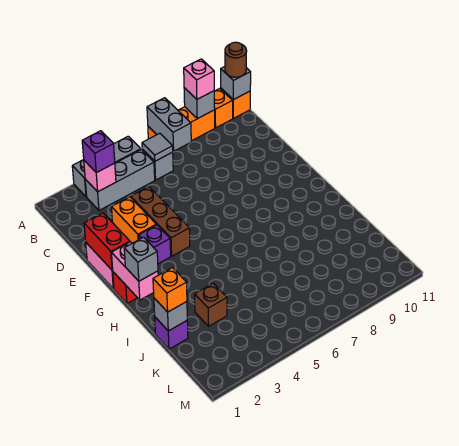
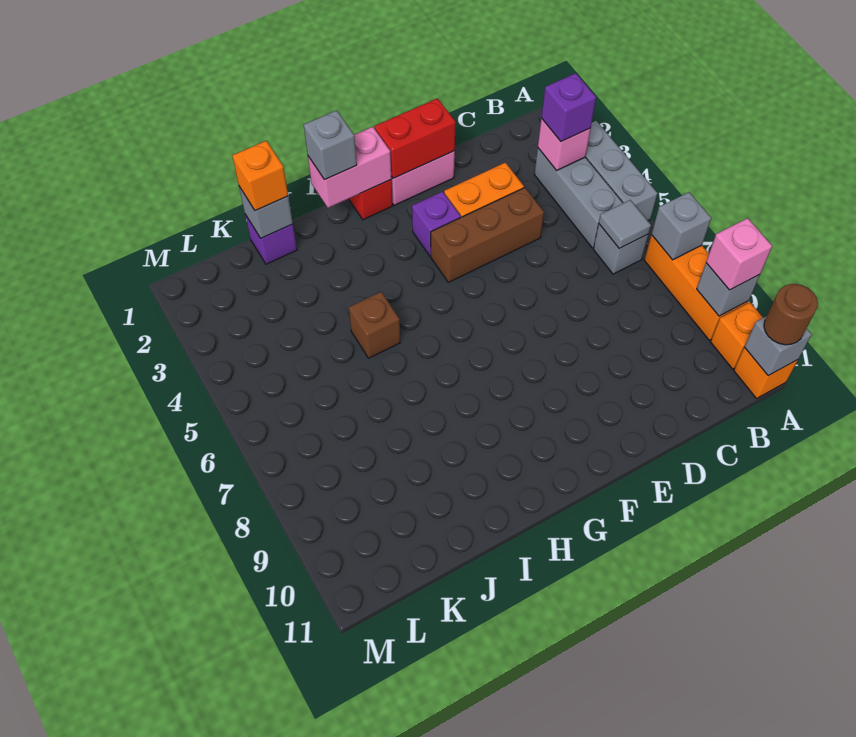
grey brick A7:B7 level 2 -> grey brick A7 level 2
brown brick J3 level 1 -> brown brick I5 level 1

